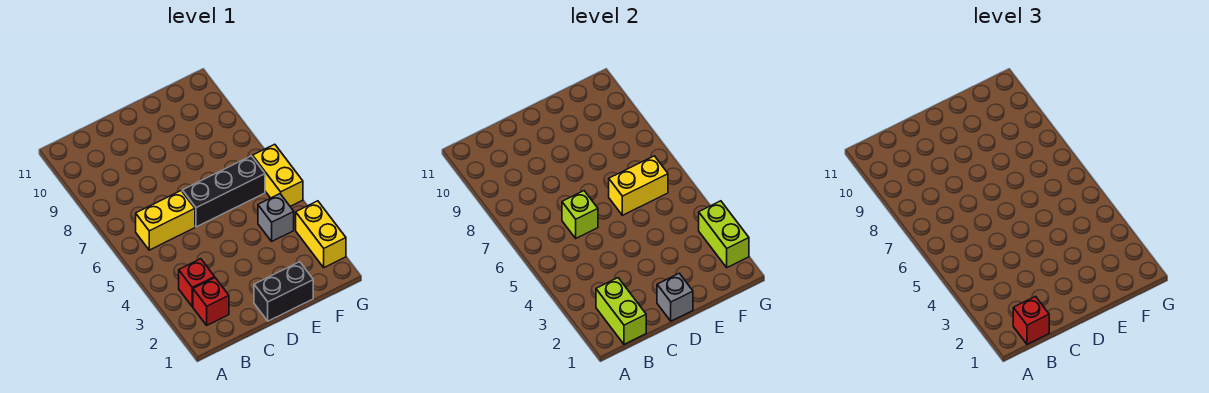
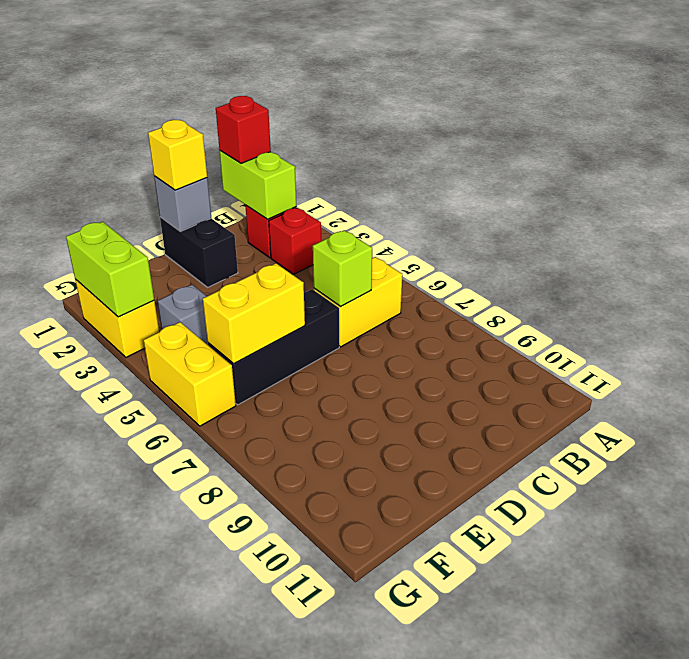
black brick D1:E1 level 1 -> black brick D1:D2 level 1
none -> yellow brick D1 level 3

